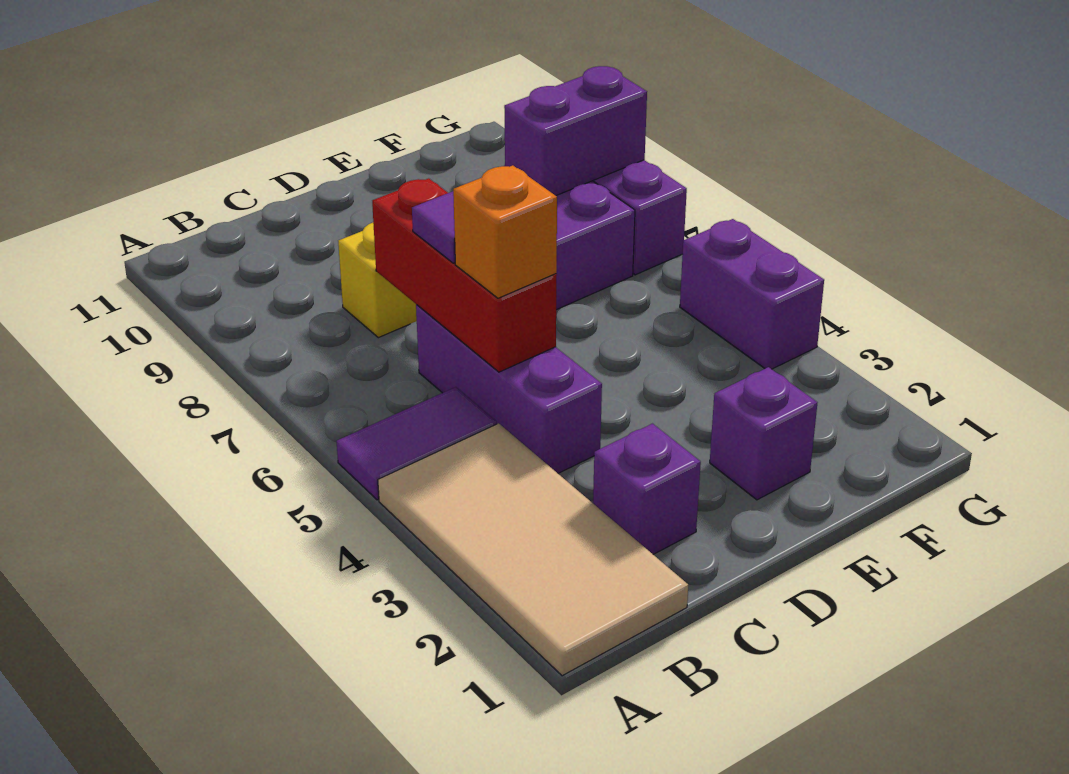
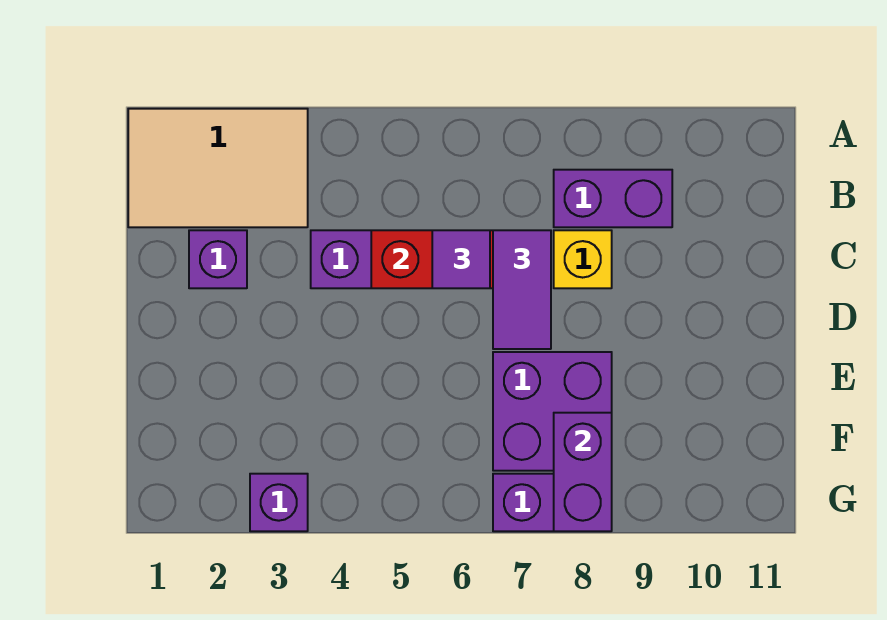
tan tile A1:B4 level 1 -> tan tile A1:B3 level 1
purple tile A5:B5 level 1 -> purple tile C7:D7 level 3
orange brick C5 level 3 -> none
purple brick E2 level 1 -> purple brick G3 level 1
purple brick G4:G5 level 1 -> purple brick B8:B9 level 1

